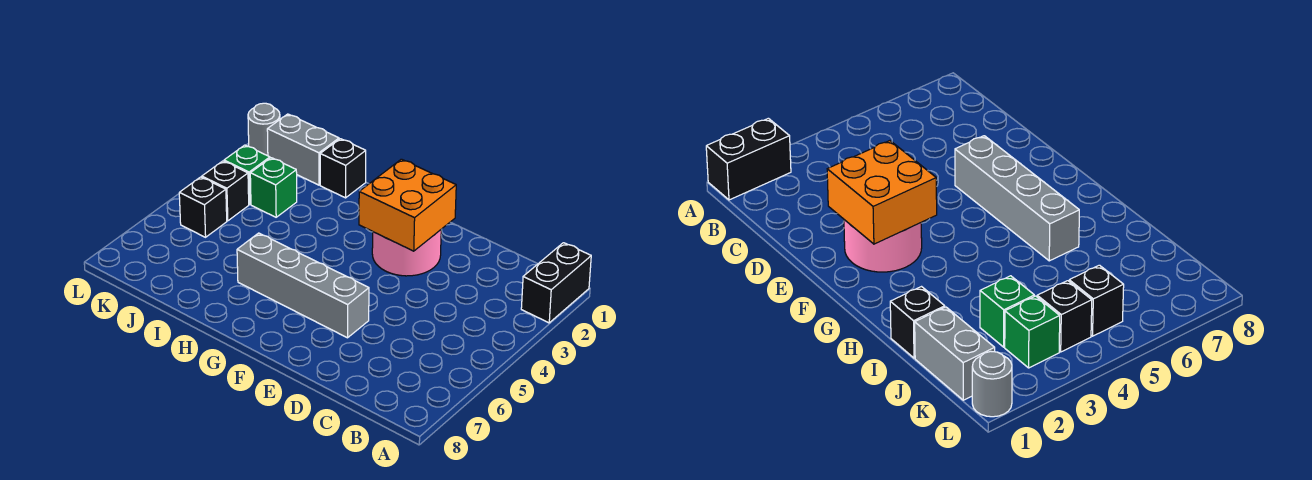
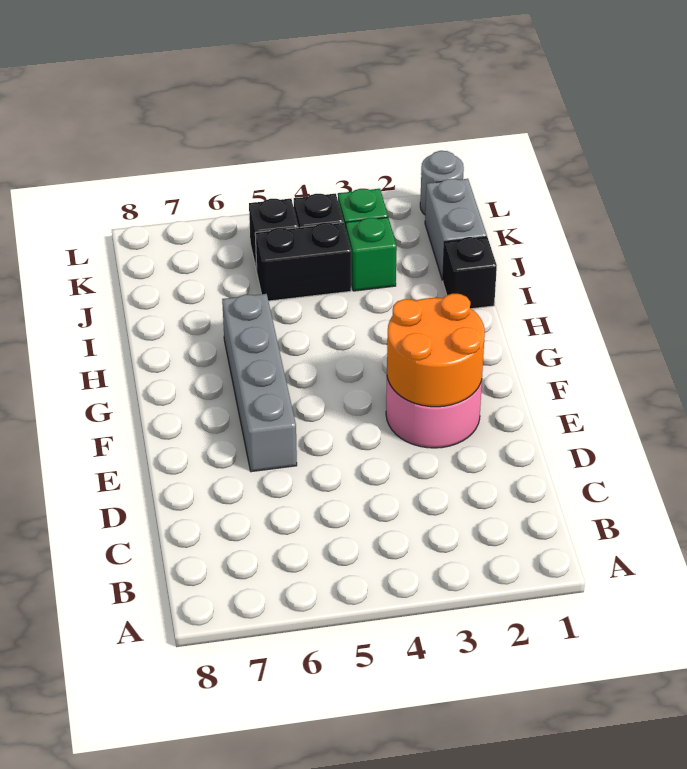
black brick A1:A2 level 1 -> black brick J4:J5 level 1
orange brick E2:F3 level 2 -> orange round brick E2:F3 level 2

